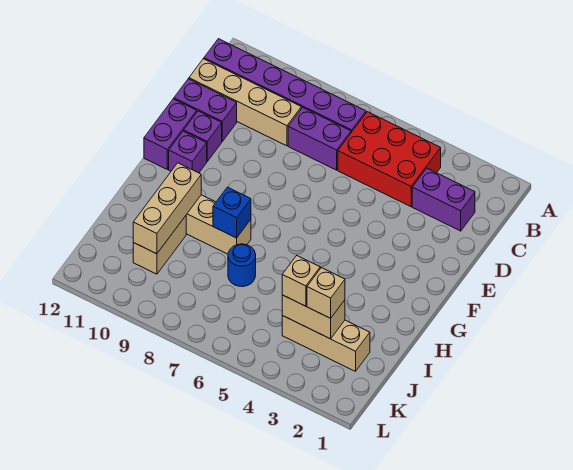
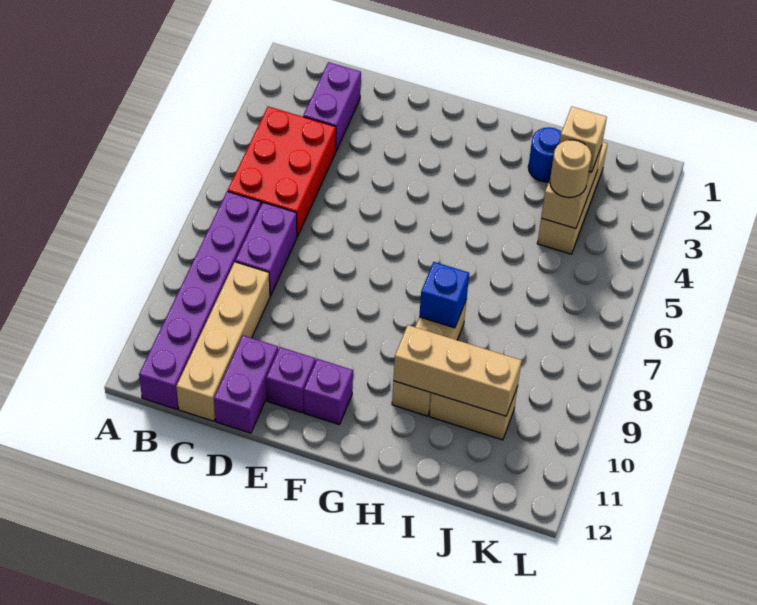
purple brick E12:F12 level 1 -> none
blue round brick I7 level 1 -> blue round brick I2 level 1
tan brick J4 level 3 -> tan round brick J4 level 3

